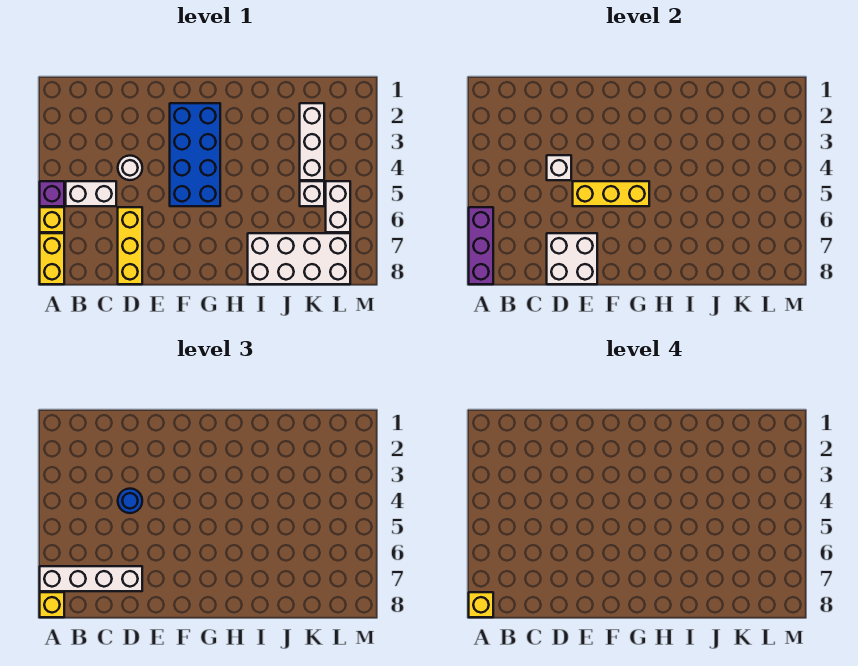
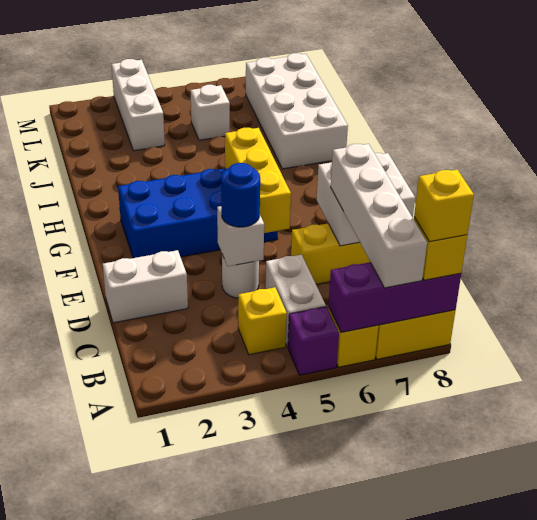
none -> yellow brick B4 level 1
white brick K2:K4 level 1 -> white brick K3:M3 level 1
white brick L5:L6 level 1 -> white brick D1:D2 level 1

